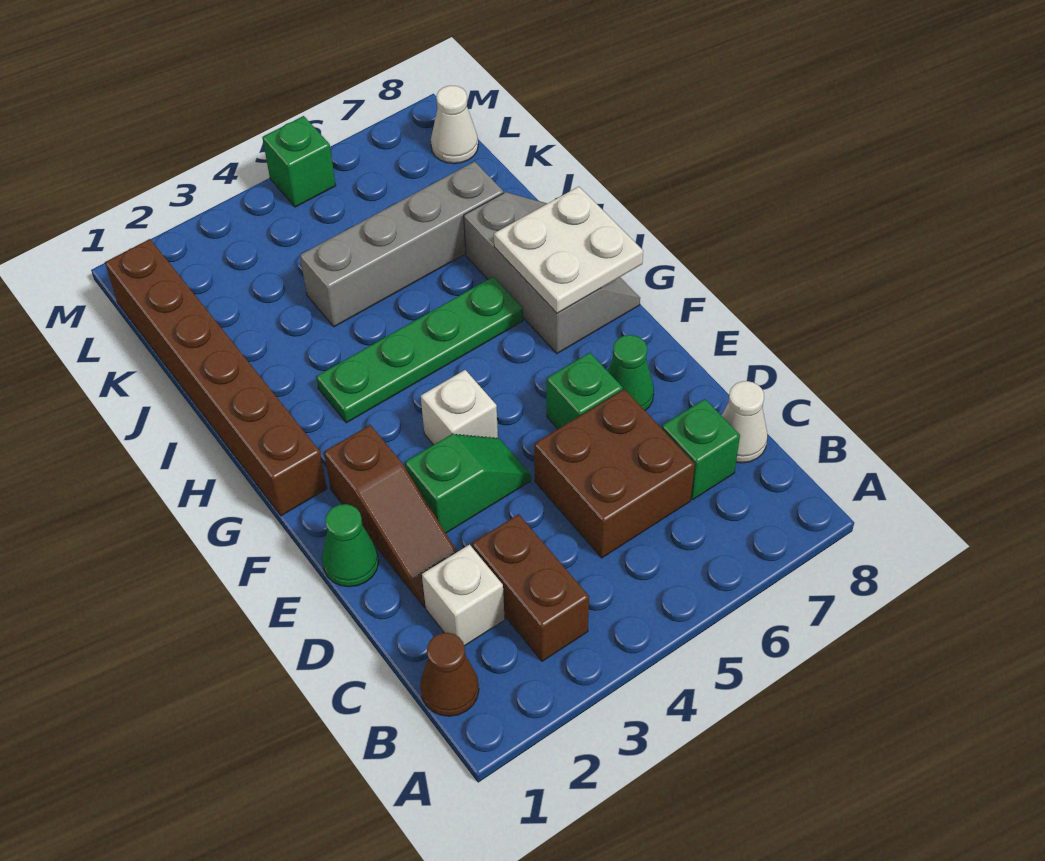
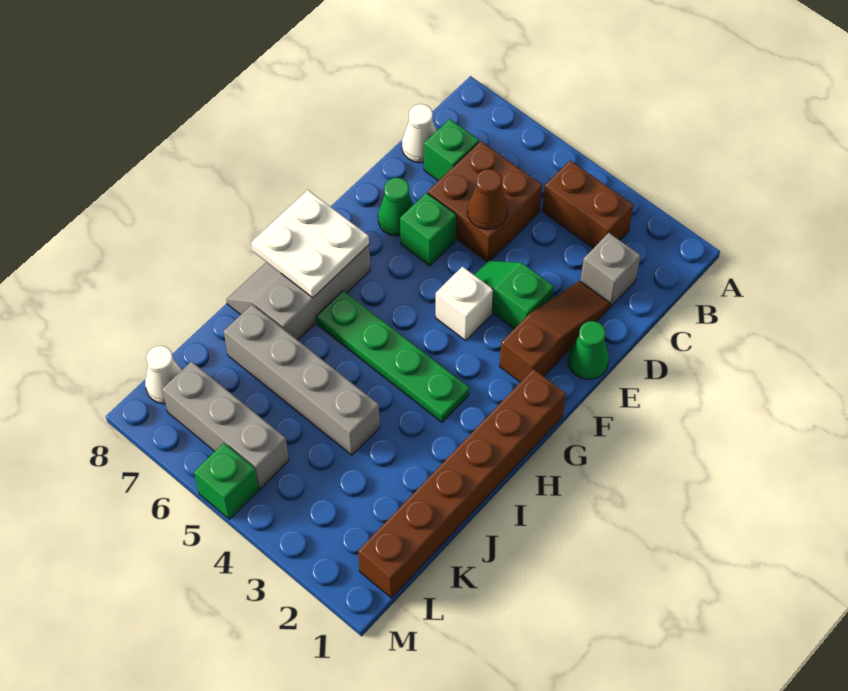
brown cone B1 level 1 -> brown cone D5 level 2
brown brick B3:C3 level 1 -> brown brick B3:B4 level 1
white brick C2 level 1 -> grey brick C2 level 1
none -> grey brick L5:L7 level 1

